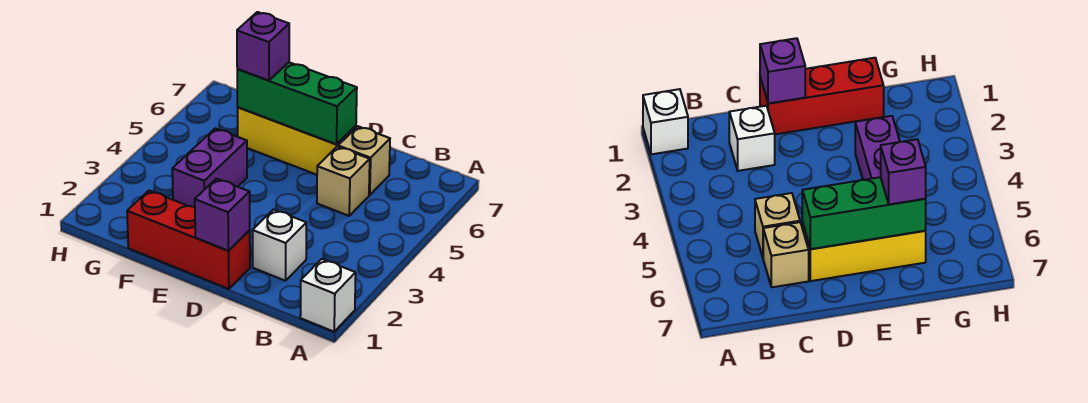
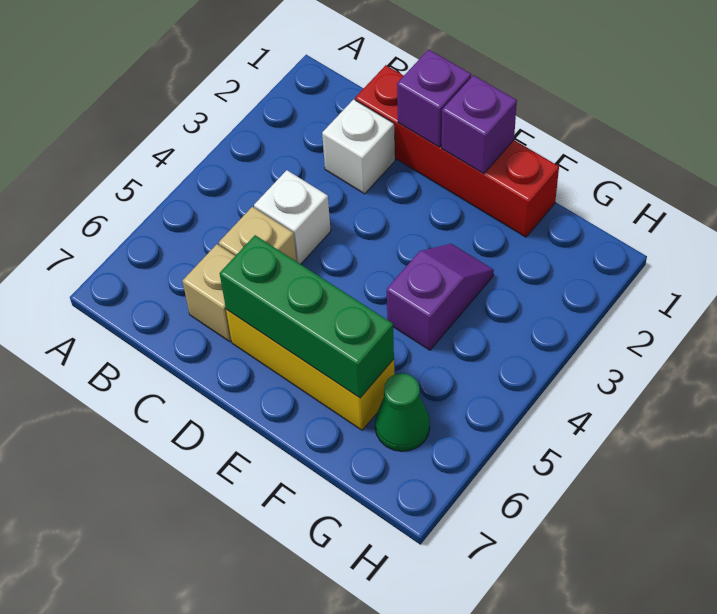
white brick A1 level 1 -> white brick C4 level 1
red brick D1:F1 level 1 -> red brick C1:F1 level 1
purple brick F3:F4 level 1 -> purple slope F3:F4 level 1 top 4
purple brick F6 level 3 -> purple brick E1 level 2
none -> green cone G6 level 1

